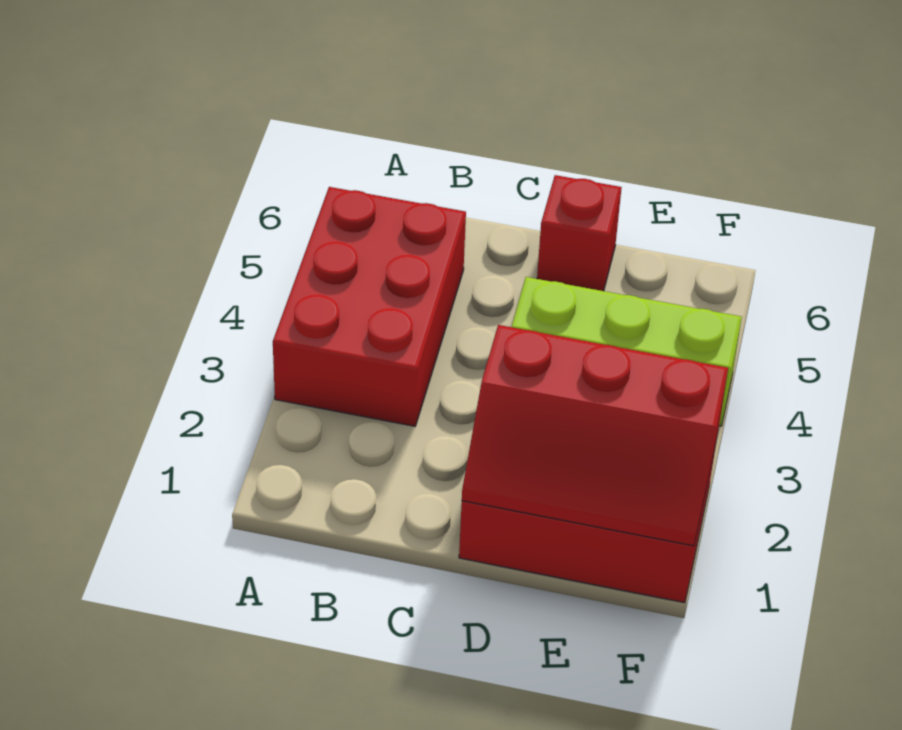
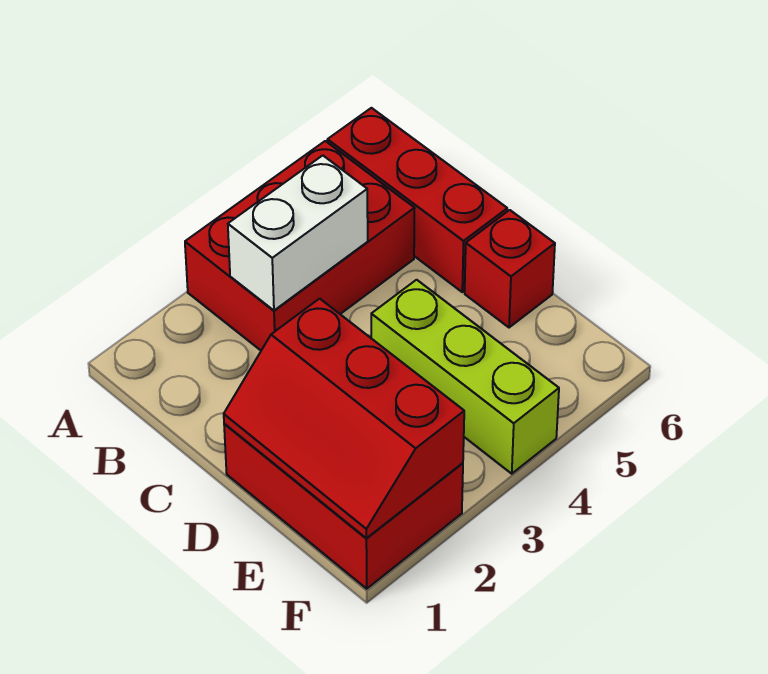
none -> red brick A6:C6 level 1
none -> white brick B3:B4 level 2

